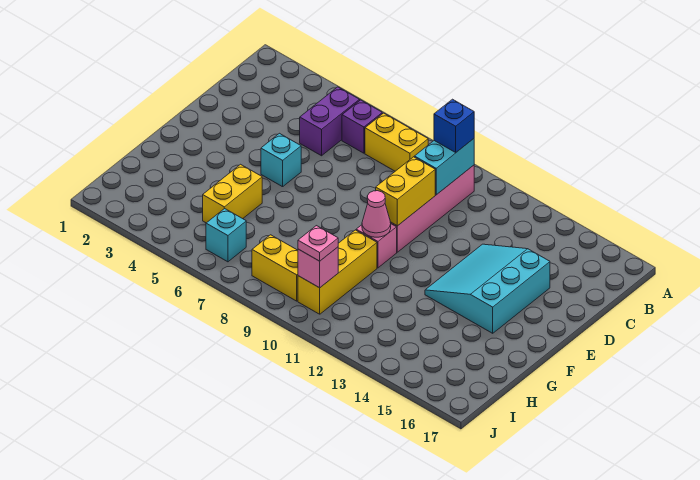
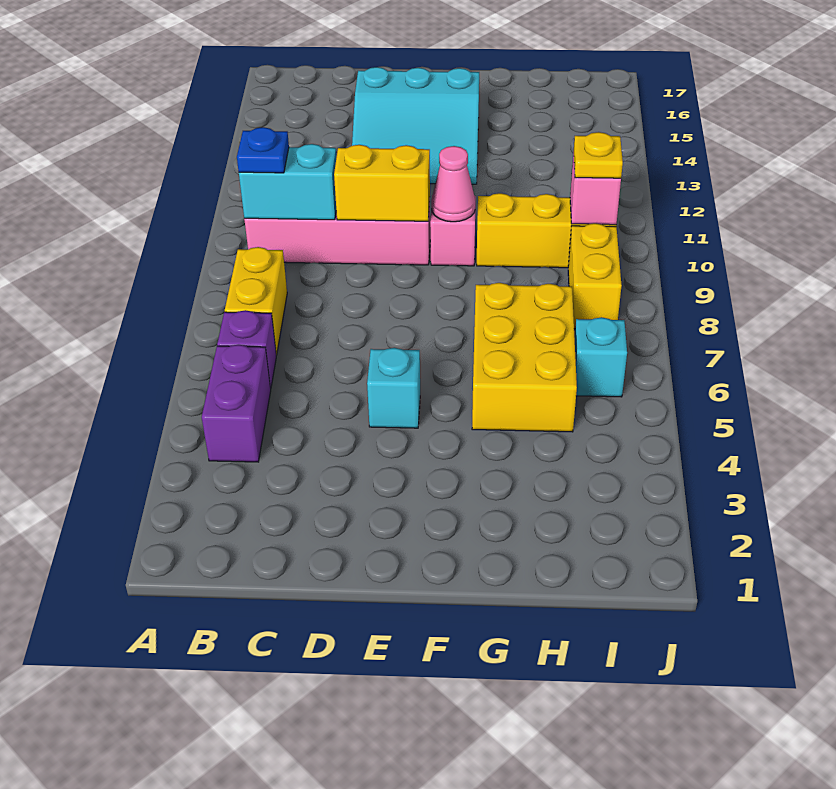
purple brick B5:C5 level 1 -> purple brick B4:B5 level 1
blue brick B10 level 3 -> blue plate B10 level 3
yellow brick G5:H5 level 1 -> yellow brick G5:H7 level 1
pink plate I10 level 3 -> yellow plate I10 level 3

